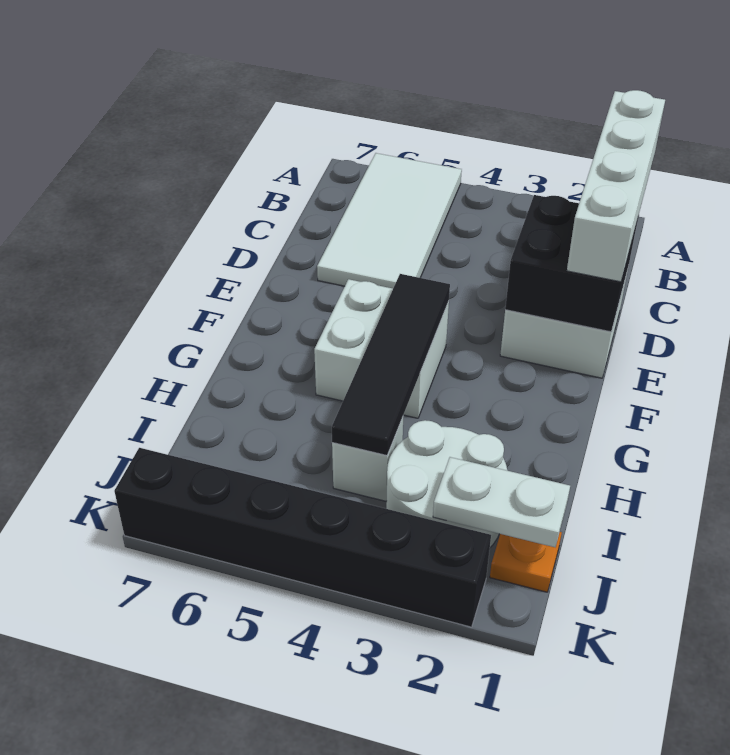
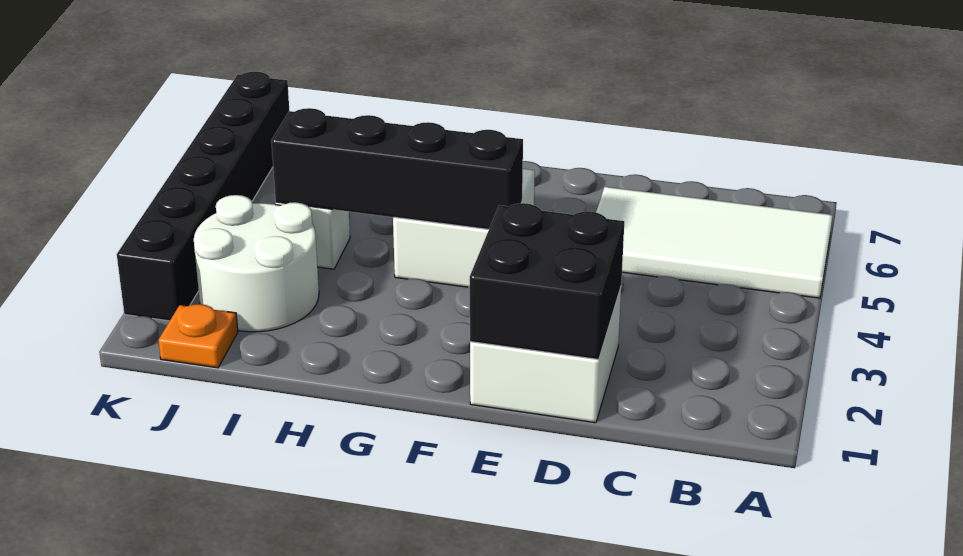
white brick B1:E1 level 3 -> none
black tile F4:I4 level 2 -> black brick F4:I4 level 2
white plate J1:J2 level 2 -> none

